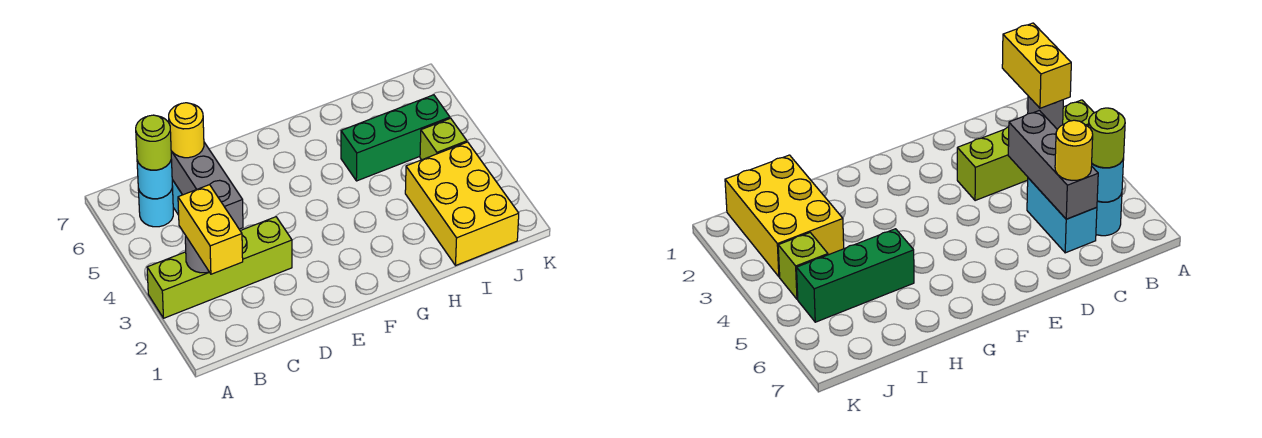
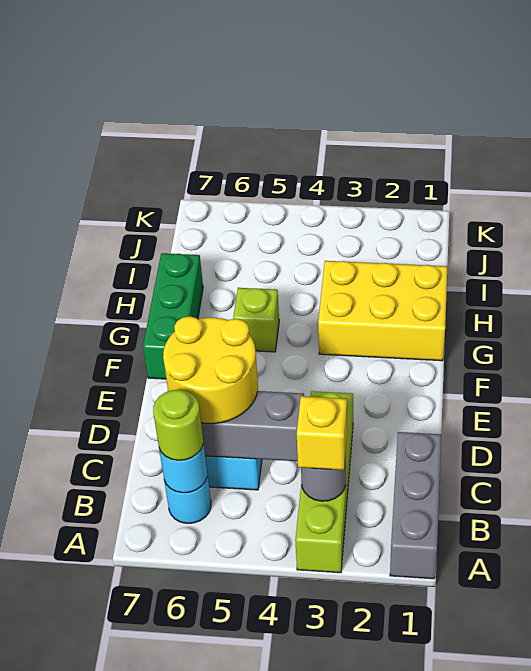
none -> grey brick A1:C1 level 1
yellow brick B2:B3 level 3 -> yellow brick B3 level 3
yellow round brick C6 level 3 -> yellow round brick C5:D6 level 3
green brick H5:J5 level 1 -> green brick F7:H7 level 1
yellow brick I1:J3 level 1 -> yellow brick G1:H3 level 1
lime brick J4 level 1 -> lime brick G5 level 1

